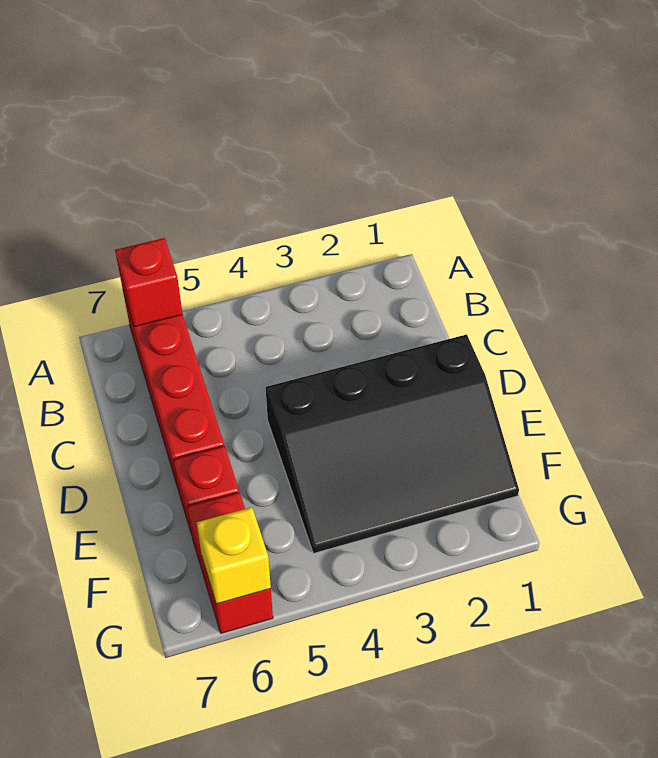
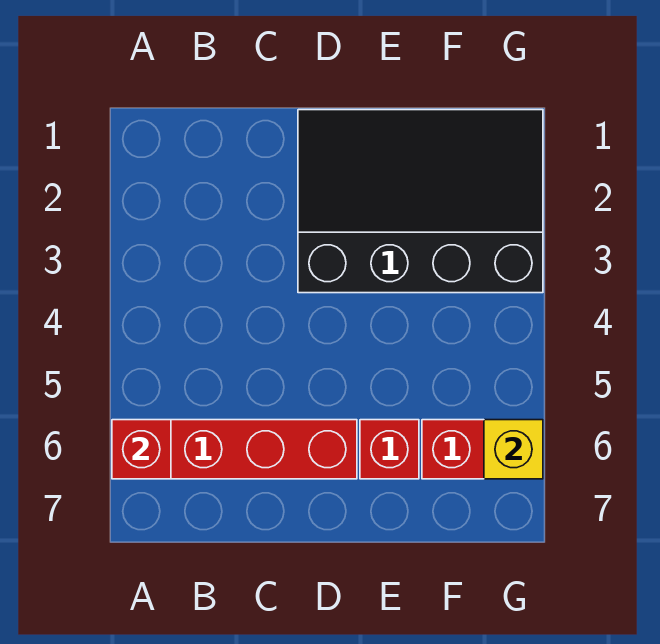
black slope D1:F4 level 1 top D -> black slope D1:G3 level 1 top 3

